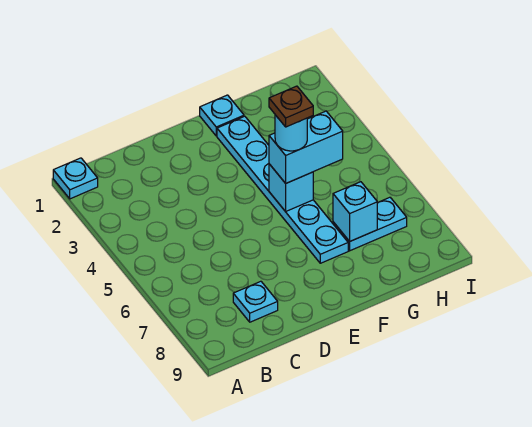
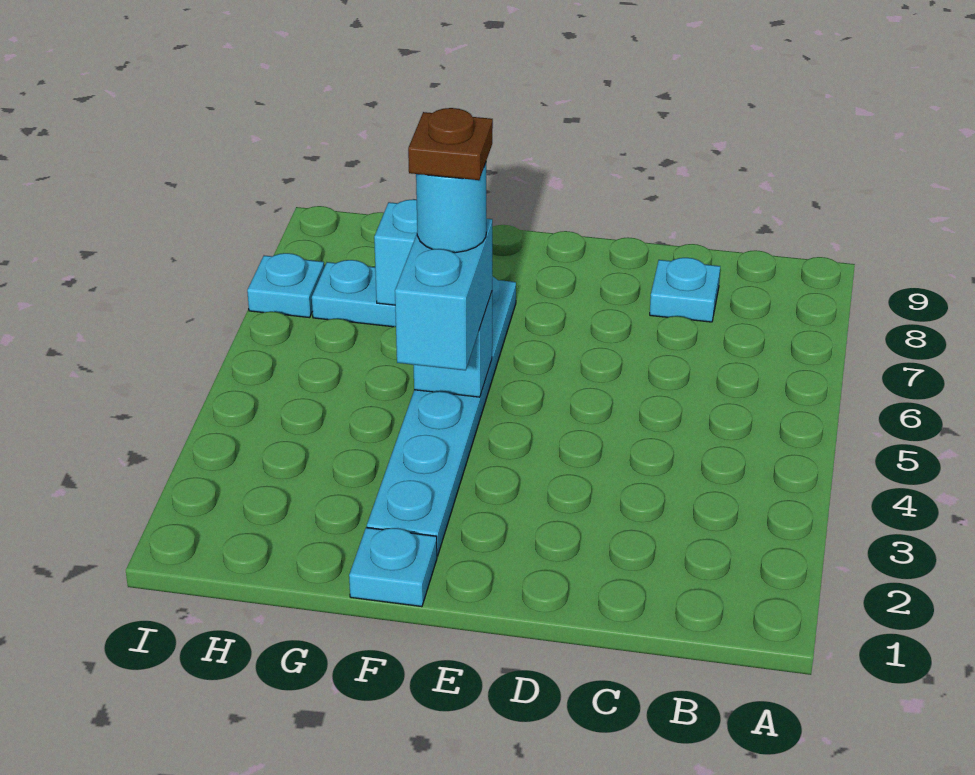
cyan plate A1 level 1 -> cyan plate I7 level 1
cyan brick F5:G5 level 3 -> cyan brick F4:F5 level 3

